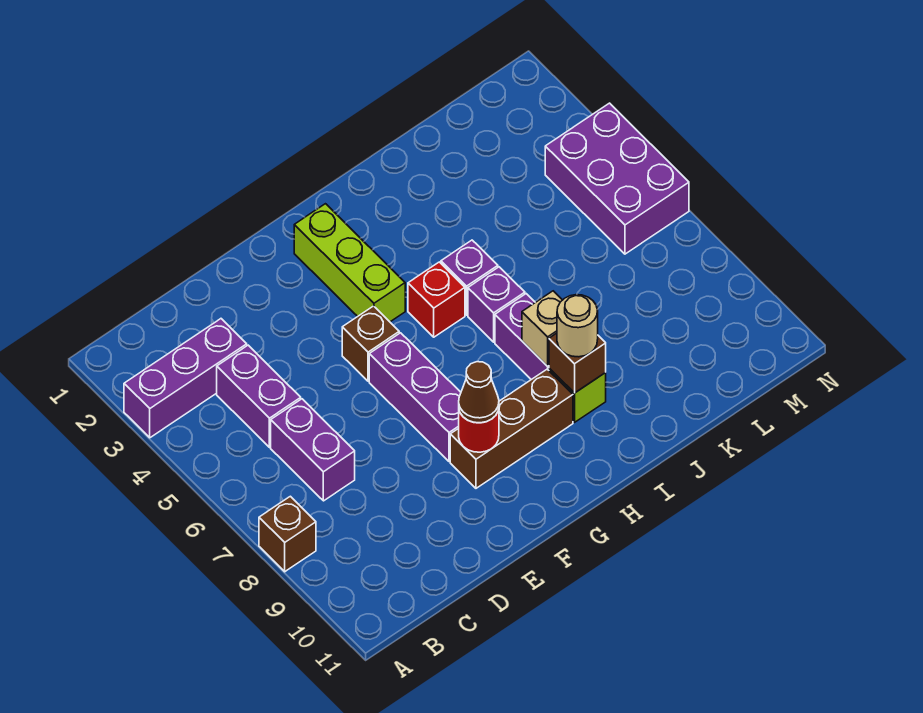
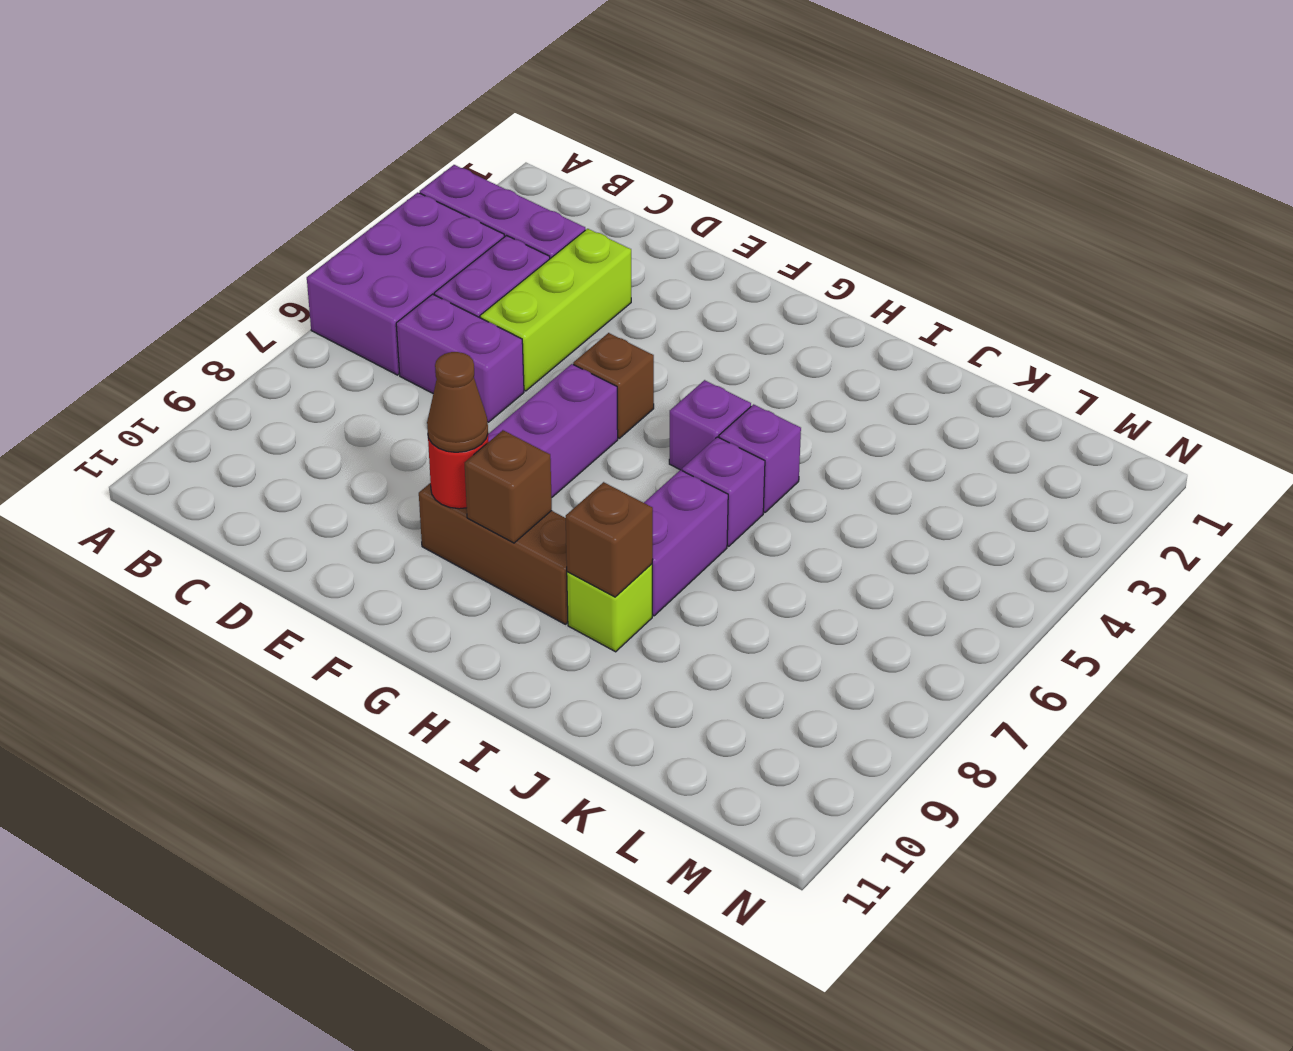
brown brick A8 level 1 -> brown brick G9 level 2
purple brick C6:C7 level 1 -> purple brick C6:D6 level 1
lime brick G2:G4 level 1 -> lime brick D3:D5 level 1
red brick H5 level 1 -> purple brick H5 level 1
tan brick I8 level 2 -> none
tan round brick I9 level 3 -> none
purple brick M4:N6 level 1 -> purple brick A4:B6 level 1

